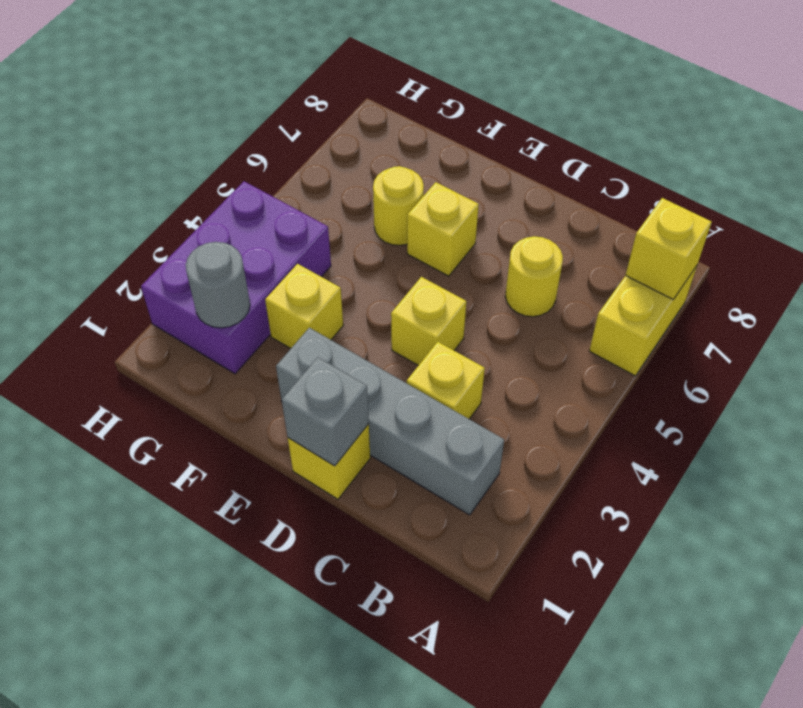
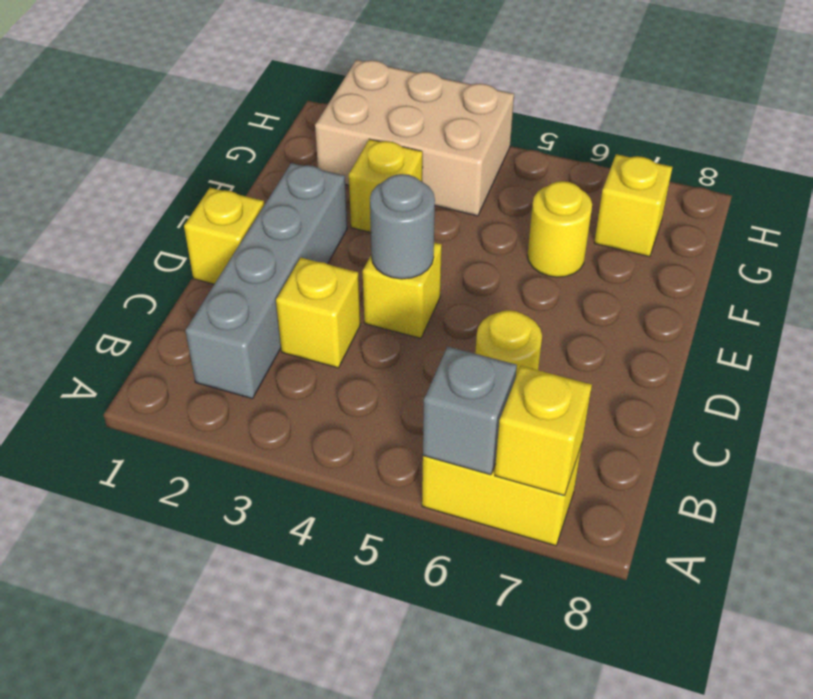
grey brick D1 level 2 -> grey brick A6 level 2
yellow brick E6 level 1 -> yellow brick G7 level 1
purple brick G2:H4 level 1 -> tan brick G2:H4 level 1
grey round brick G2 level 2 -> grey round brick D4 level 2

